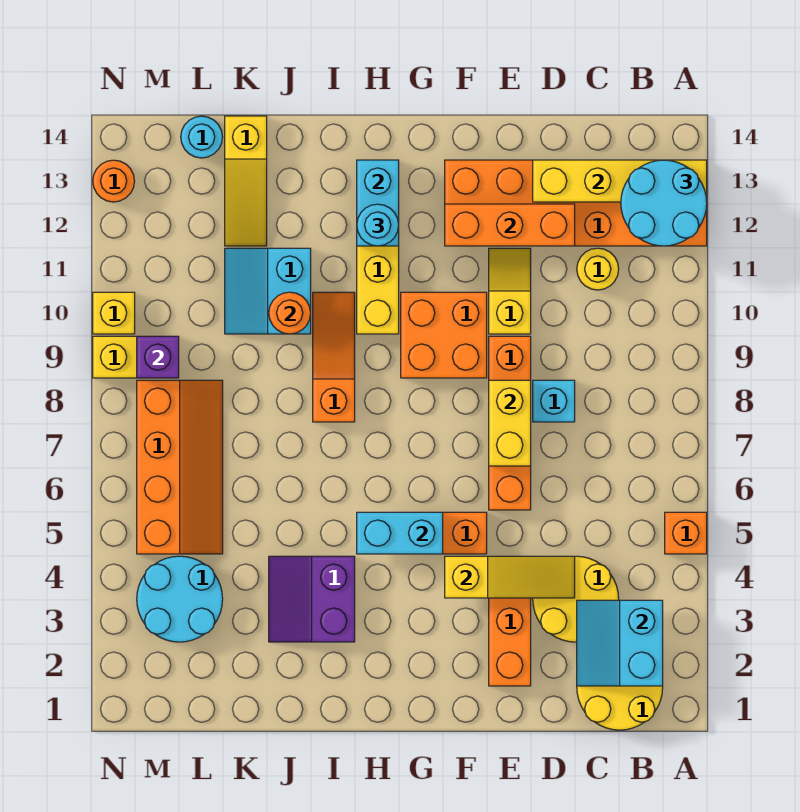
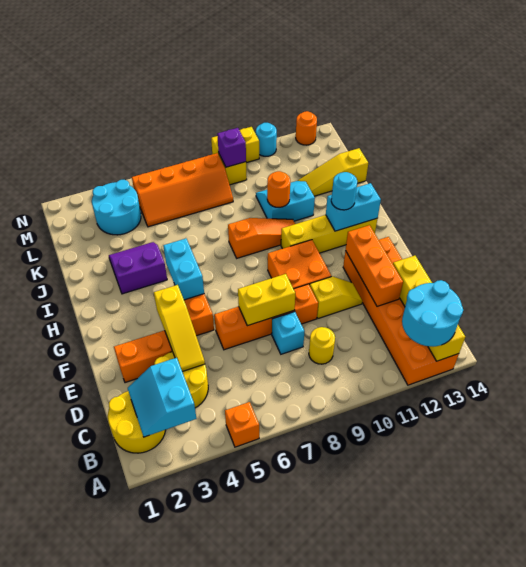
cyan slope B2:C3 level 2 top B -> cyan slope B2:C3 level 2 top 3
yellow round brick C11 level 1 -> yellow round brick C9 level 1
cyan round brick L14 level 1 -> cyan round brick N11 level 1

